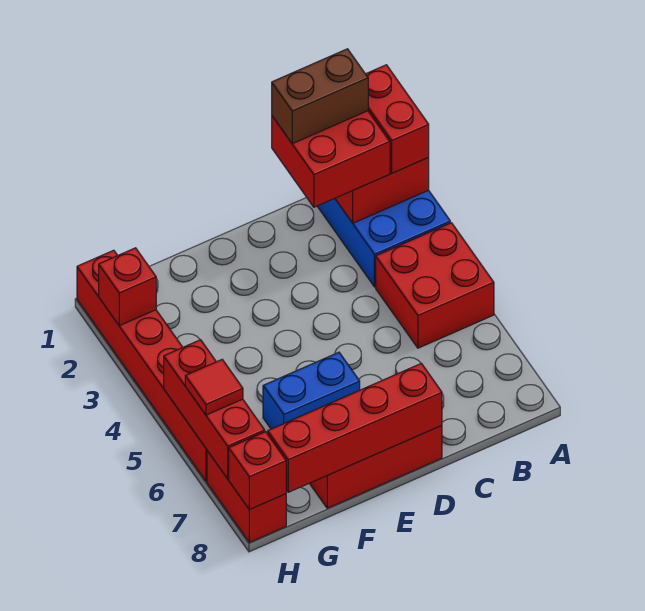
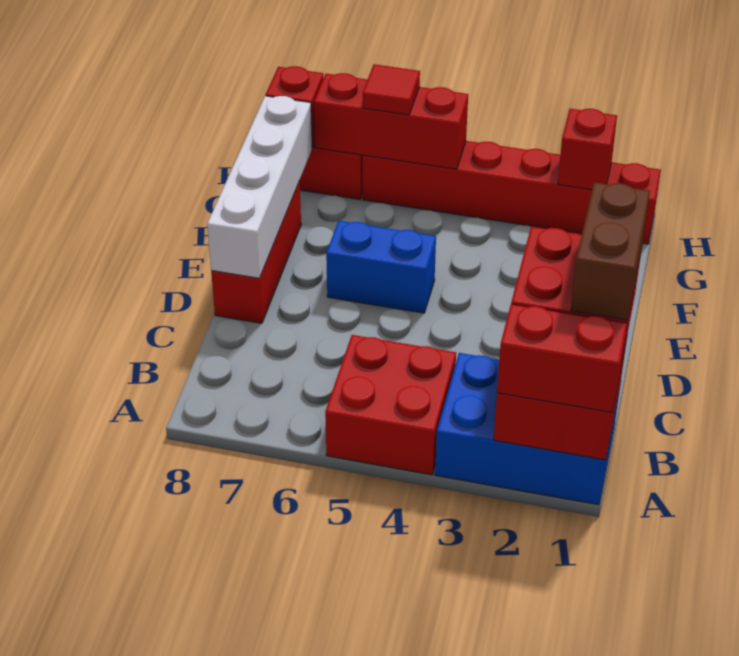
red brick D8:G8 level 2 -> white brick D8:G8 level 2
blue brick E6:F6 level 1 -> blue brick E5:E6 level 1

